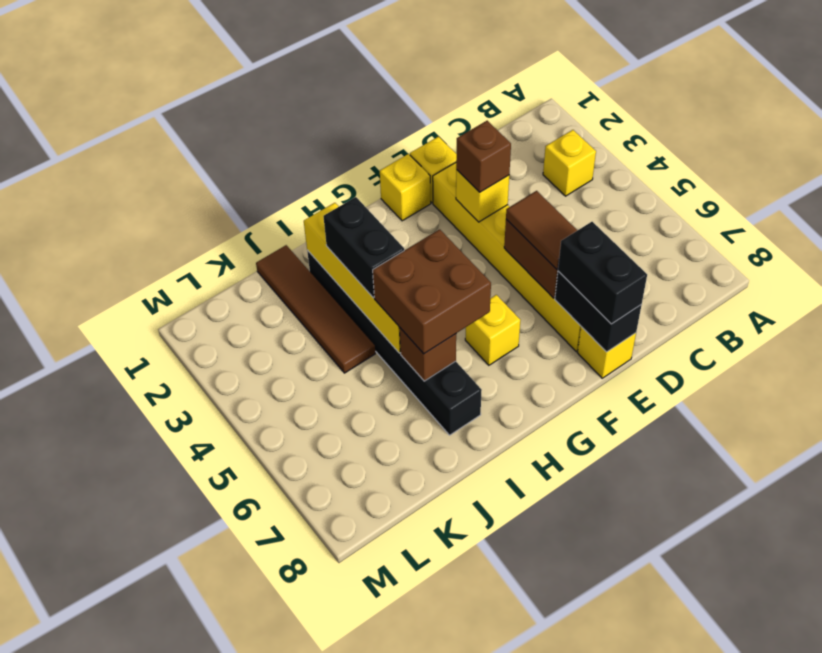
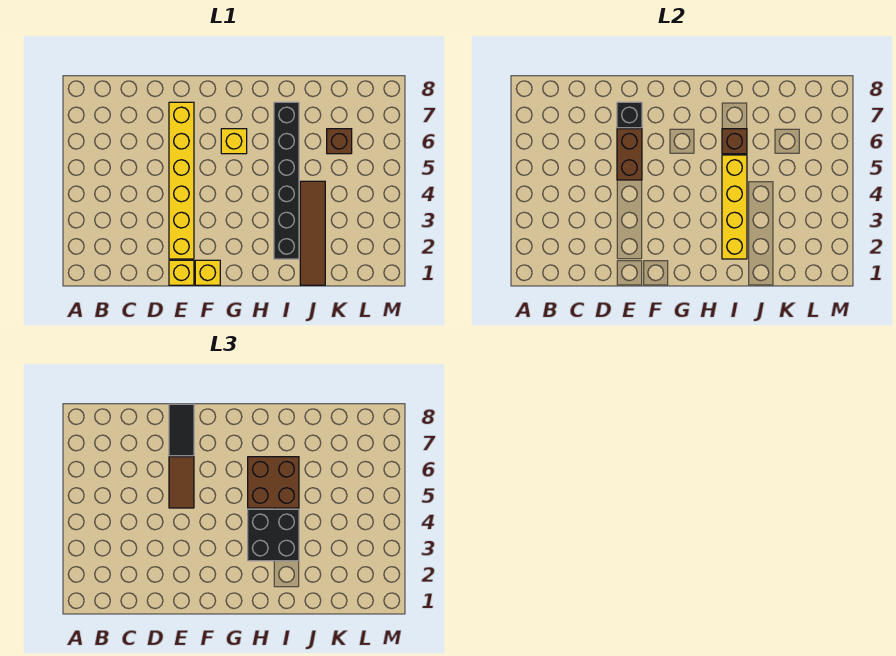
yellow brick B3 level 1 -> none
yellow brick E3 level 2 -> none
brown brick E3 level 3 -> brown brick K6 level 1
black brick E7:E8 level 2 -> black brick E7 level 2
black brick E7:E8 level 3 -> black tile E7:E8 level 3
yellow brick E8 level 1 -> none
black brick I3:I4 level 3 -> black brick H3:I4 level 3

